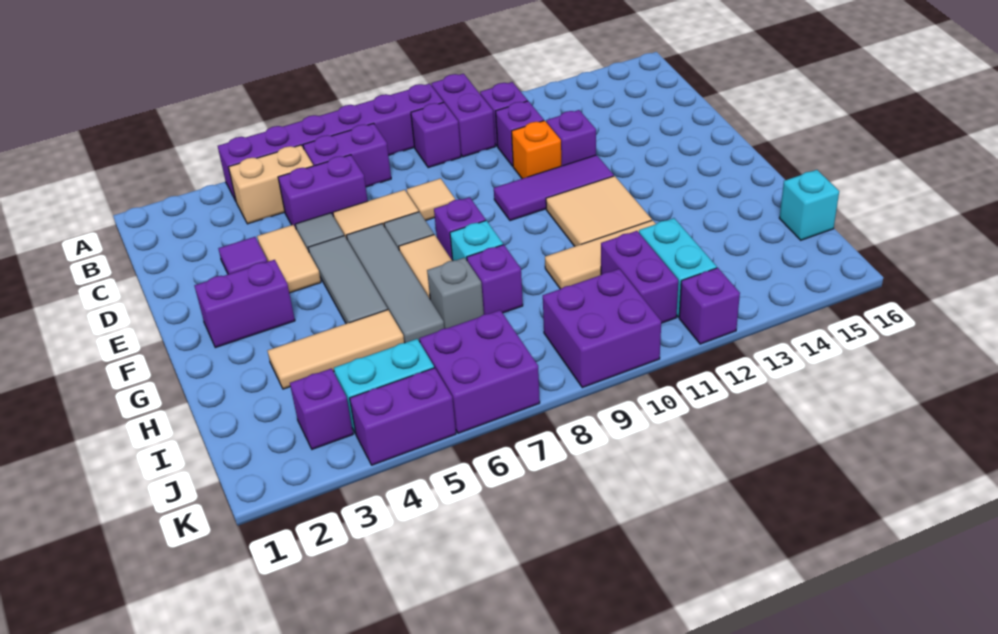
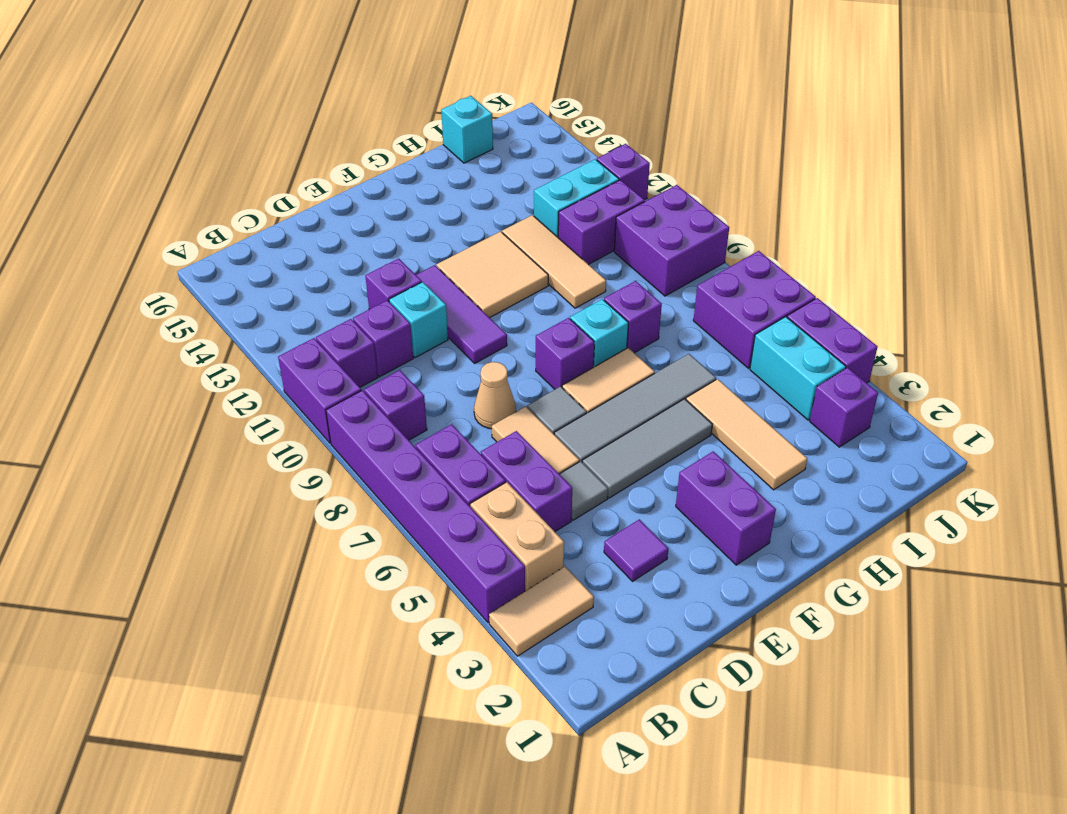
purple brick A10:B10 level 1 -> purple brick A10:A11 level 1
tan tile D4:E4 level 1 -> tan tile A3:B3 level 1
tan tile D8 level 1 -> tan cone D8 level 1
orange brick D11 level 1 -> cyan brick D11 level 1
grey brick H7 level 1 -> none

